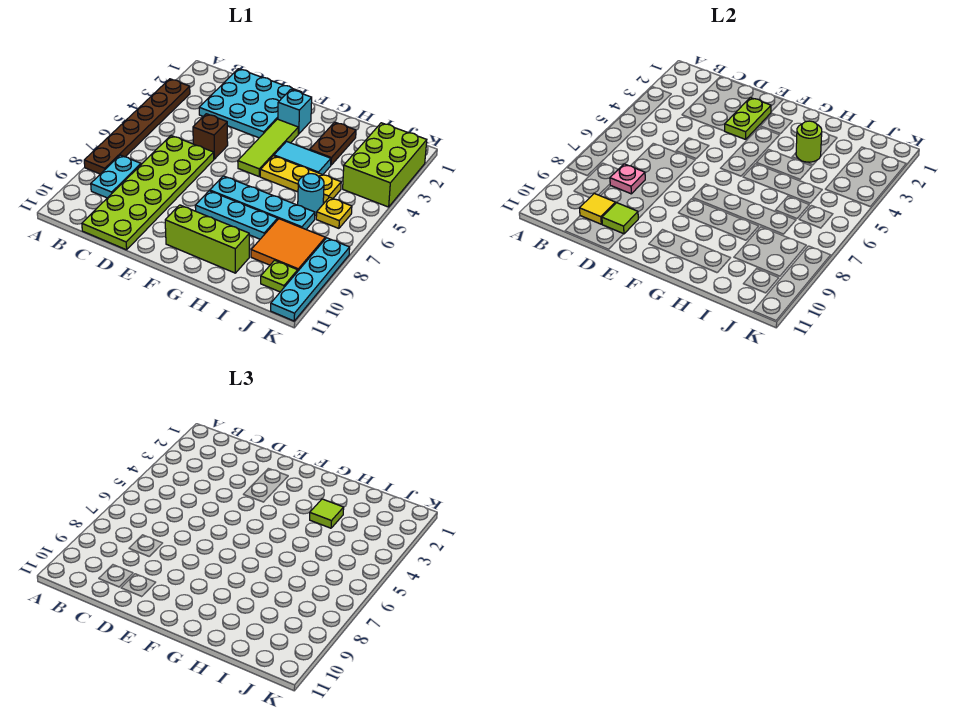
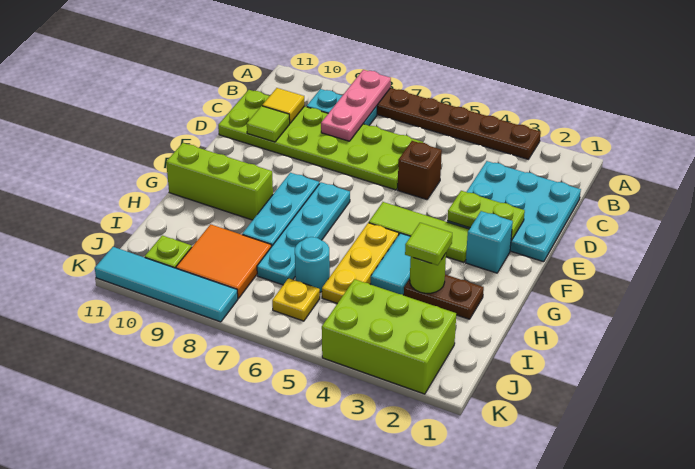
pink plate C8 level 2 -> pink plate A8:C8 level 2
lime brick F10:H10 level 1 -> lime brick G9:G11 level 1
cyan plate K8:K11 level 1 -> cyan tile K8:K11 level 1

